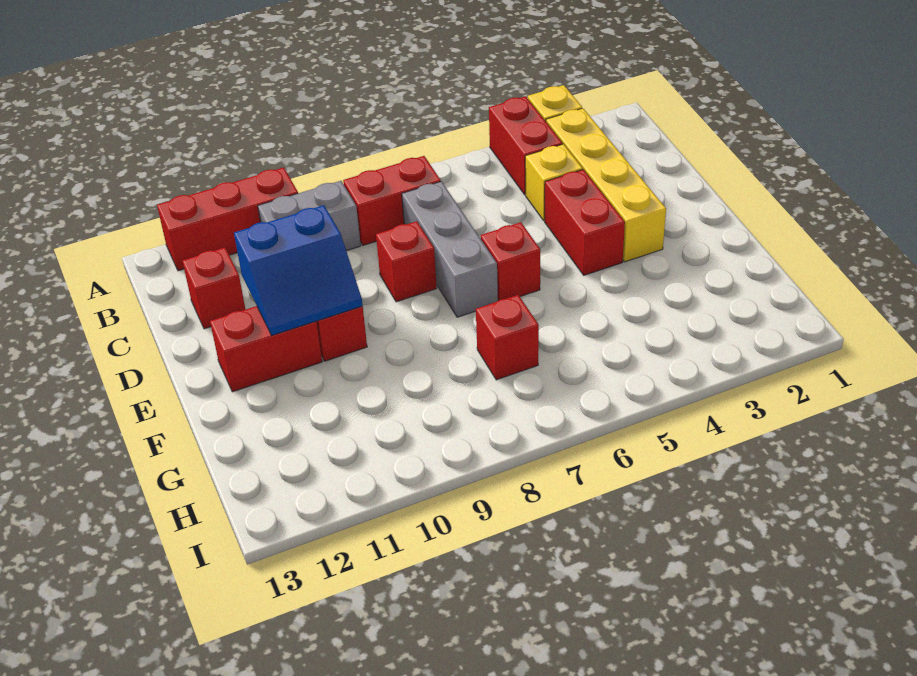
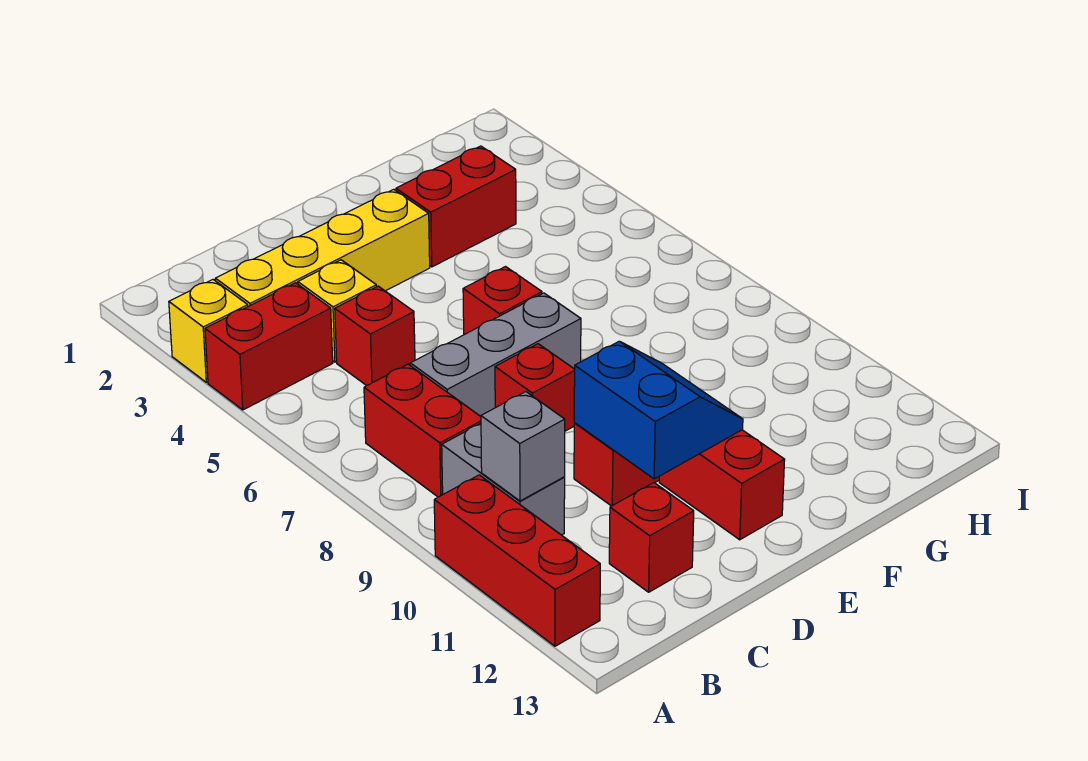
none -> grey brick B10 level 2
red brick D4:E4 level 1 -> red brick F3:G3 level 1
red brick G7 level 1 -> red brick C5 level 1

